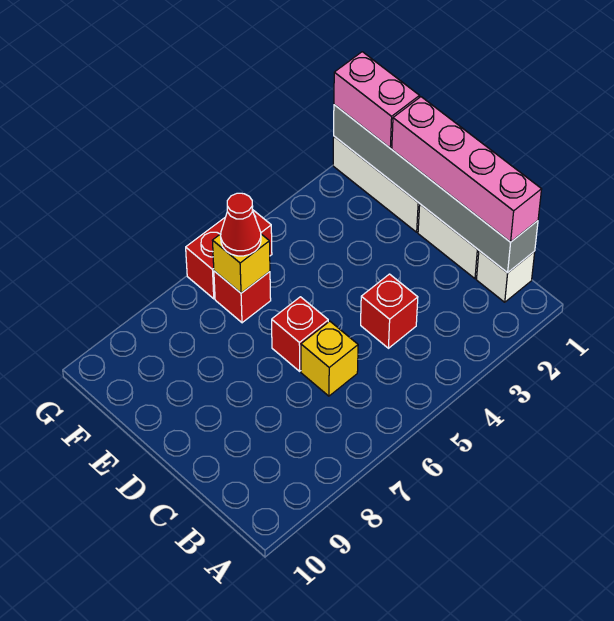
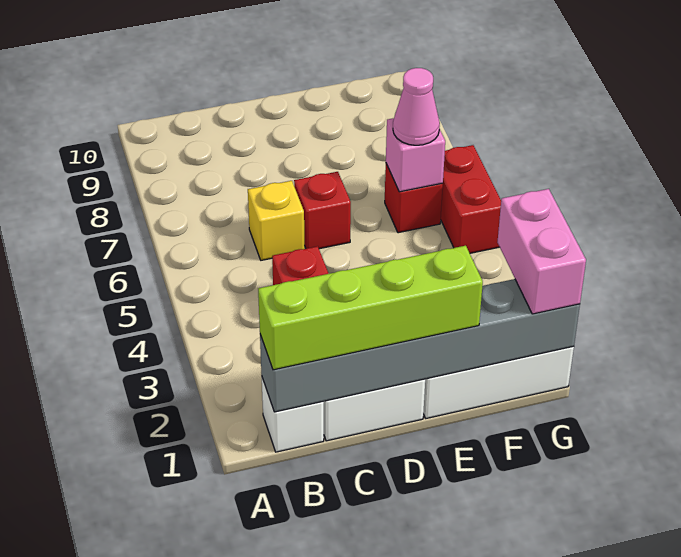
pink brick B1:E1 level 3 -> lime brick B1:E1 level 3
pink brick F1:G1 level 3 -> pink brick G1:G2 level 3
yellow brick F6 level 2 -> pink brick F6 level 2
red cone F6 level 3 -> pink cone F6 level 3

